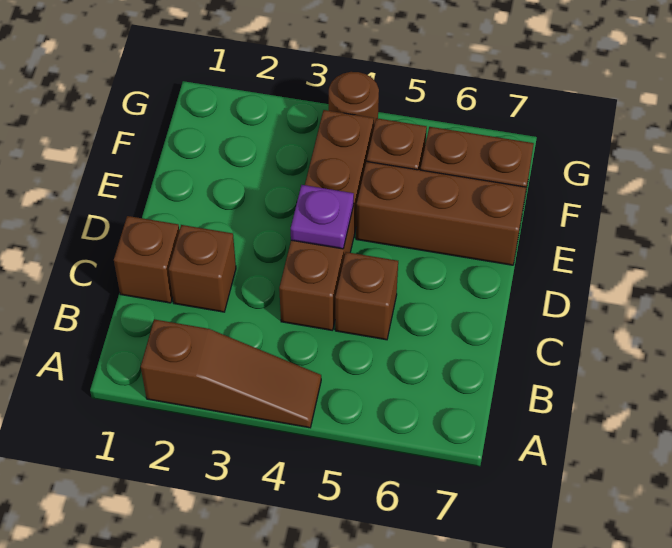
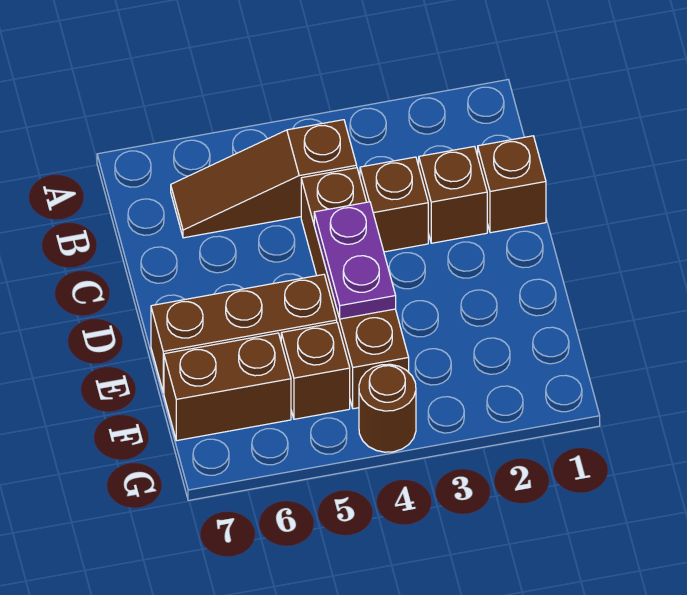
brown slope A2:A4 level 1 top 2 -> brown slope B4:B6 level 1 top 4
brown brick C5 level 1 -> brown brick C3 level 1
purple plate D4 level 2 -> purple plate D4:E4 level 2

